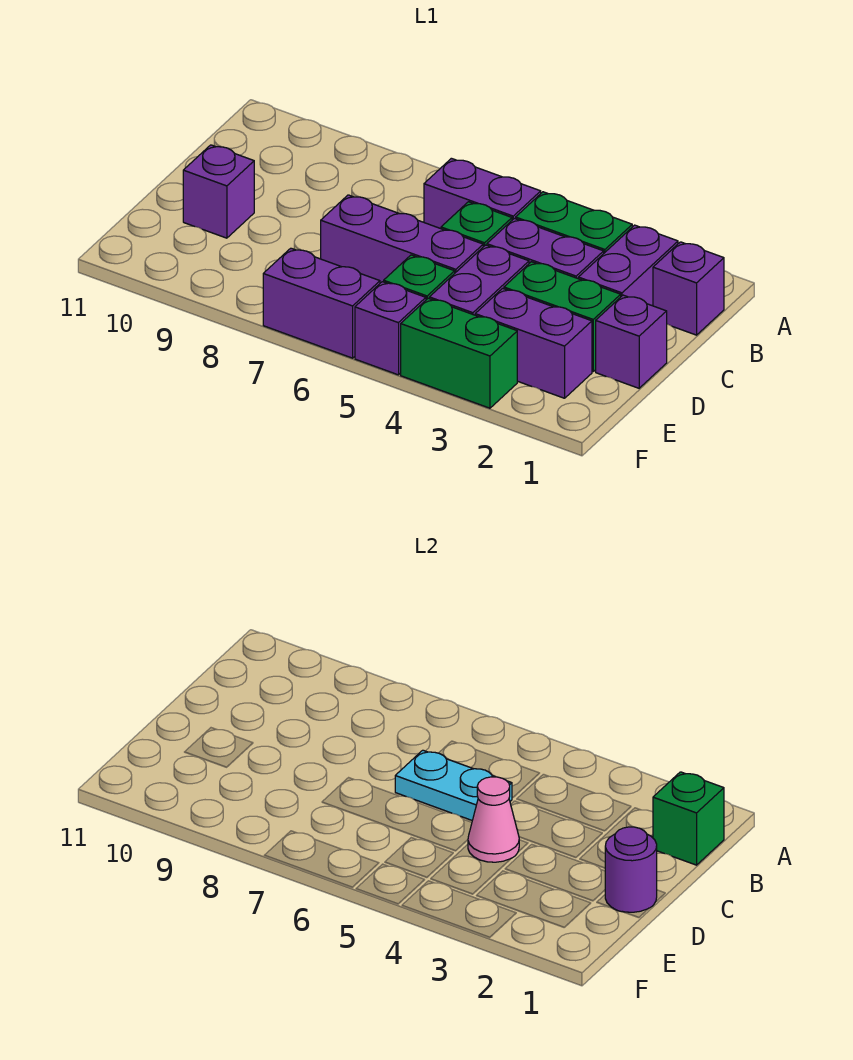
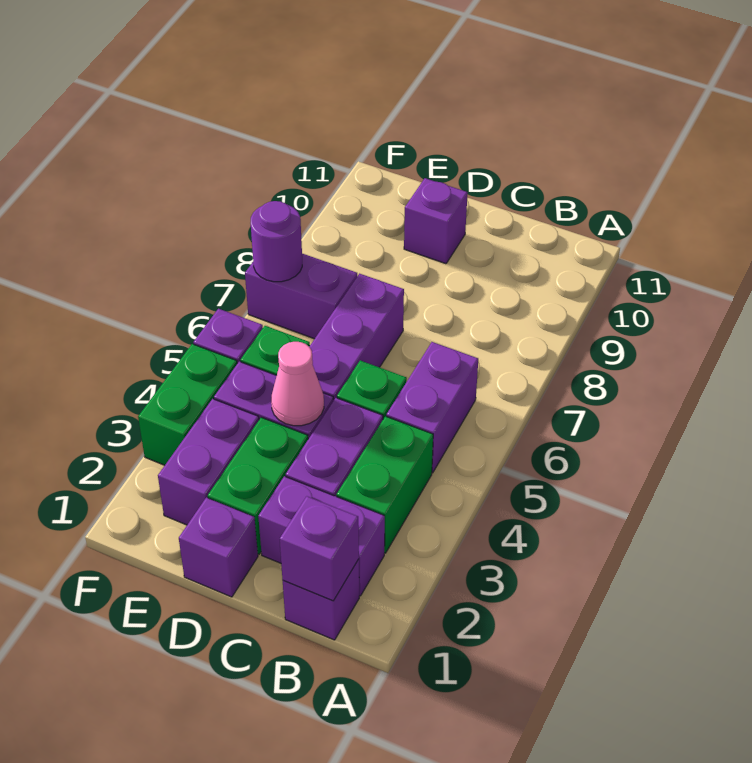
green brick B1 level 2 -> purple brick B1 level 2
cyan plate C5:C6 level 2 -> none
purple round brick D1 level 2 -> purple round brick F7 level 2
purple brick F6:F7 level 1 -> purple brick E7:F7 level 1

